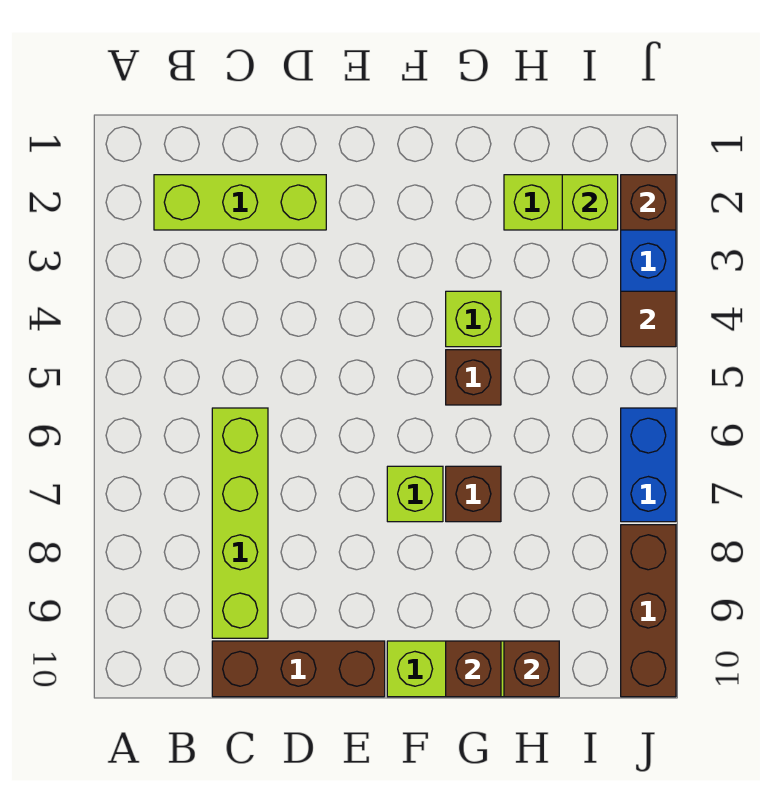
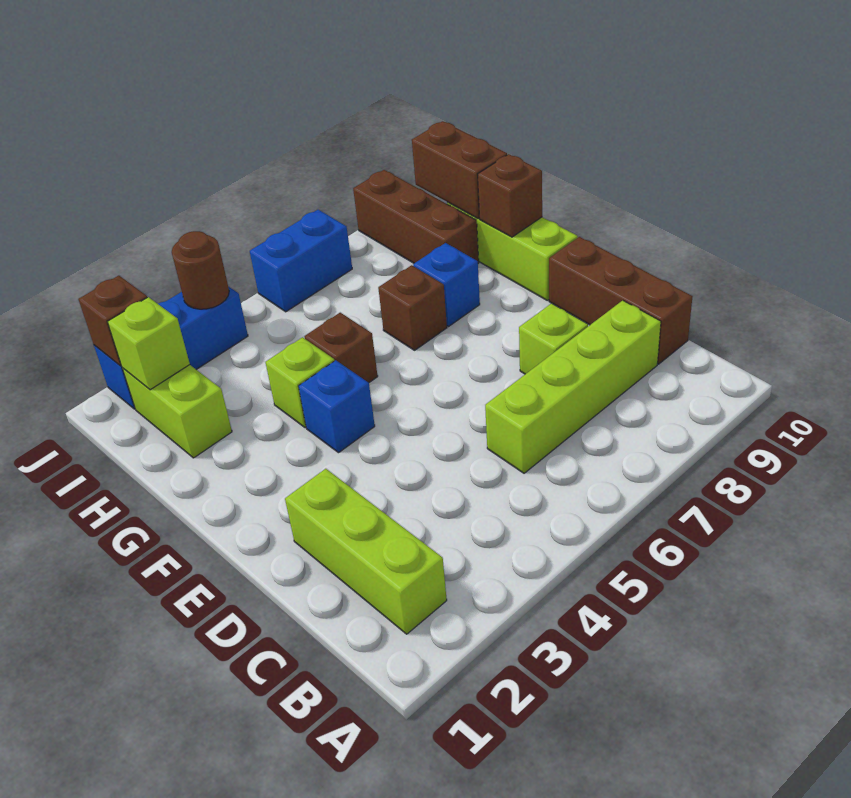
none -> blue brick F4 level 1
lime brick F7 level 1 -> lime brick D8 level 1
none -> blue brick G8 level 1
brown brick H10 level 2 -> brown brick H10:I10 level 2
brown tile J4 level 2 -> brown round brick J4 level 2
brown brick J8:J10 level 1 -> brown brick H9:J9 level 1

